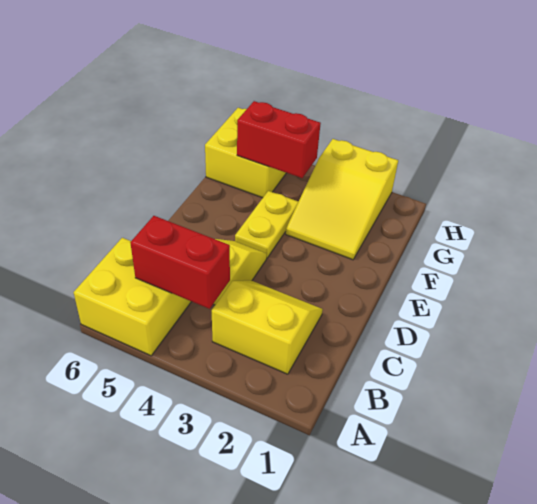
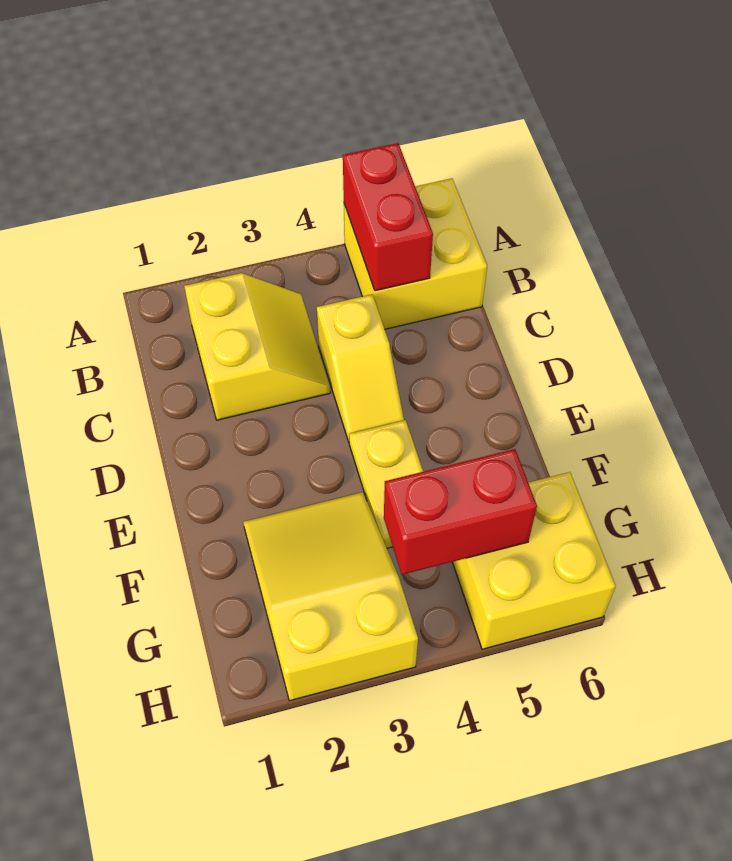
yellow slope B2:C3 level 1 top B -> yellow slope B2:C3 level 1 top 2
red brick B4:B5 level 2 -> red brick A5:B5 level 2

